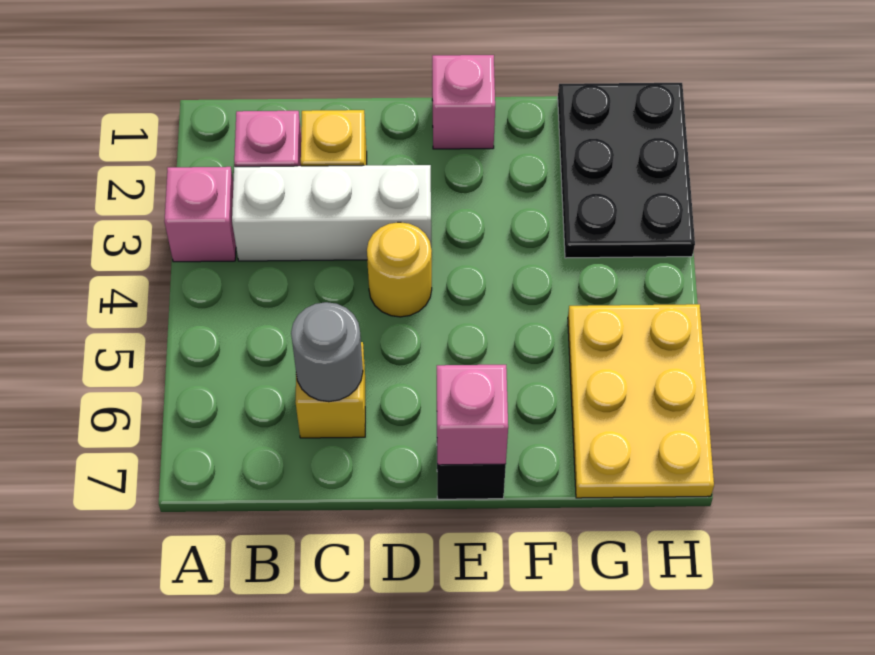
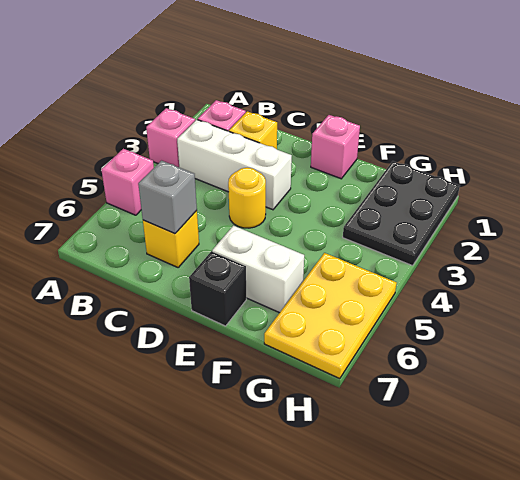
grey round brick C6 level 2 -> grey brick C6 level 2
none -> white brick E6:F6 level 1
pink brick E7 level 2 -> pink brick A5 level 1

